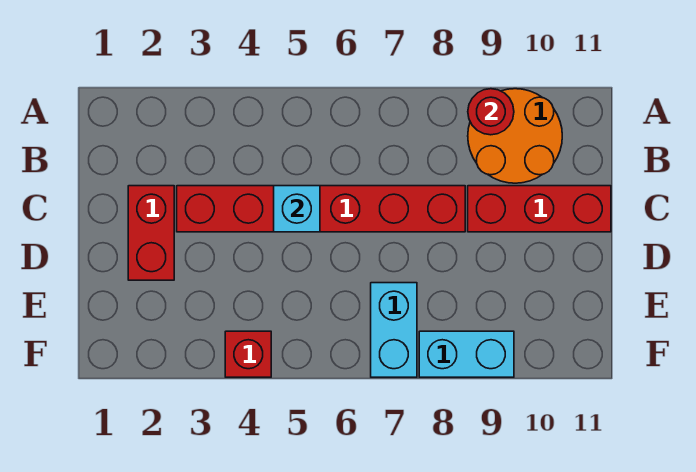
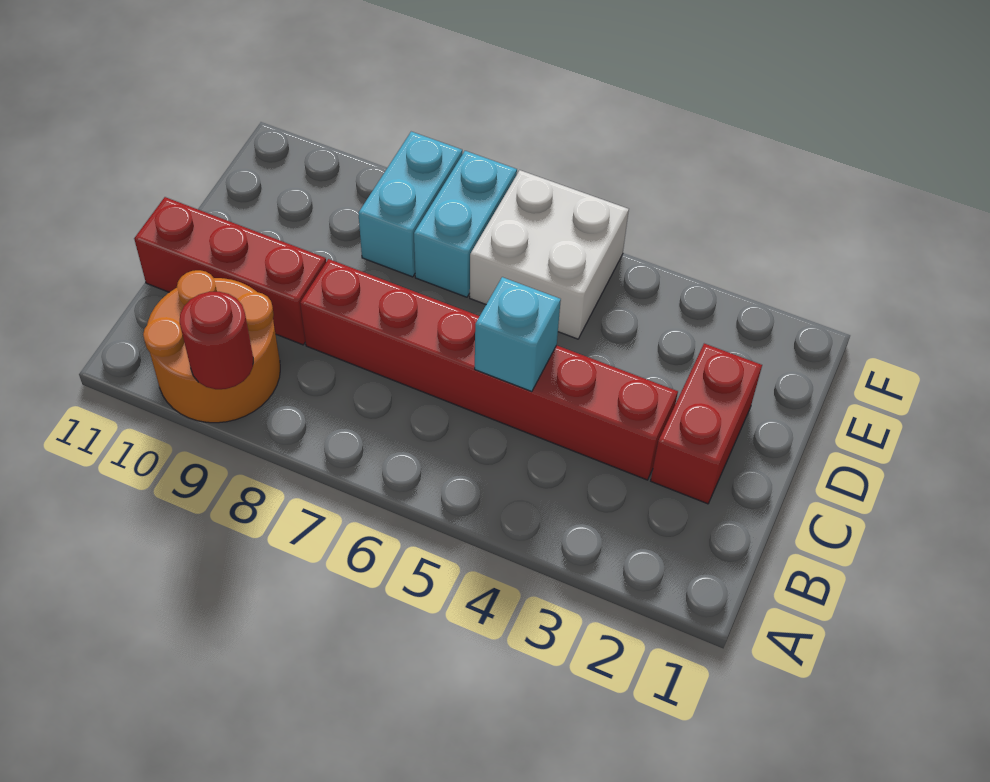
none -> white brick E5:F6 level 1
red brick F4 level 1 -> none
cyan brick F8:F9 level 1 -> cyan brick E8:F8 level 1

